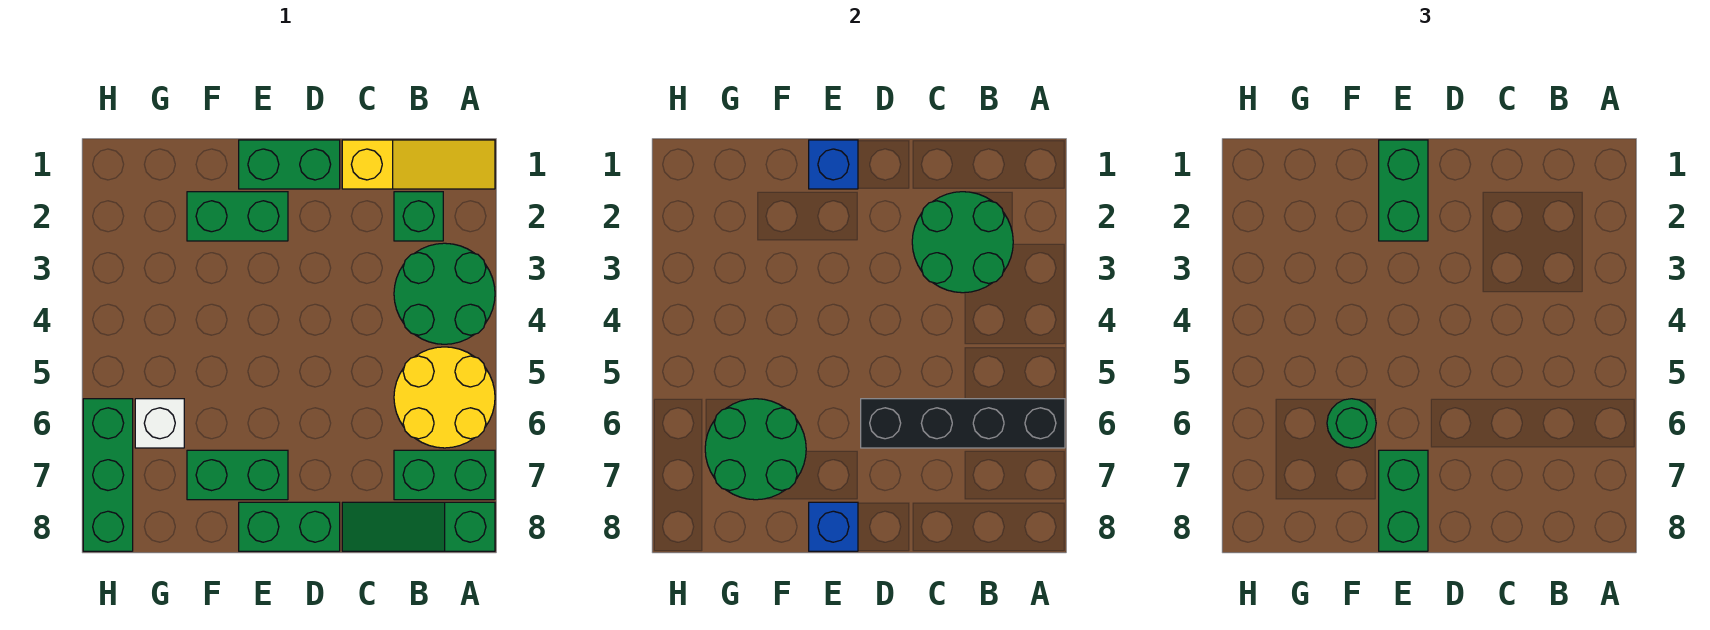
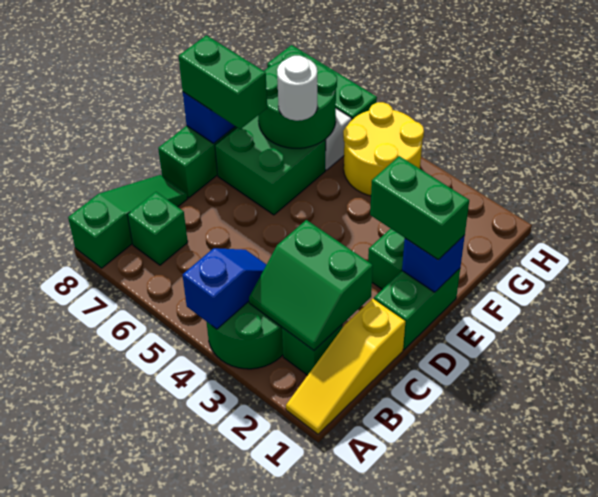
none -> blue slope A4:B4 level 2 top A
yellow round brick A5:B6 level 1 -> yellow round brick G4:H5 level 1
black brick A6:D6 level 2 -> none
green brick A7:B7 level 1 -> green brick B7 level 1
green round brick B2:C3 level 2 -> green slope B2:C3 level 2 top C
green brick E7:F7 level 1 -> green brick E6:F7 level 1
green round brick F6 level 3 -> white round brick F6 level 3

